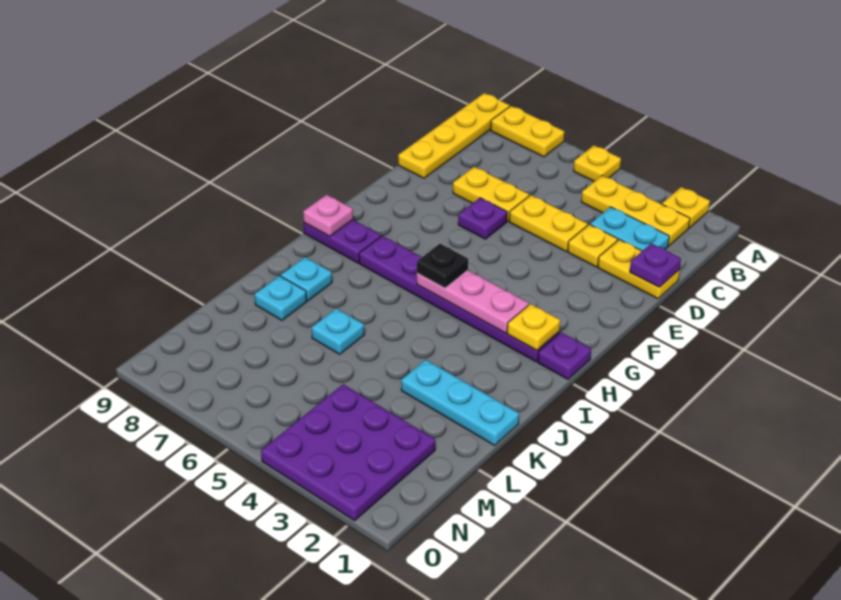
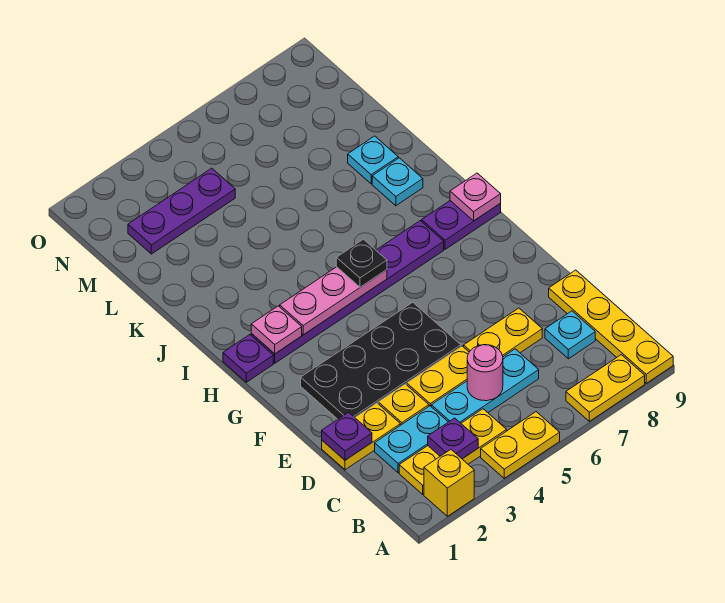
yellow plate A2 level 1 -> yellow brick A2 level 1
yellow plate A5 level 1 -> yellow plate A4:A5 level 1
none -> pink round brick C5 level 2
none -> black plate E2:F5 level 1
purple plate E6 level 1 -> purple plate B3 level 2
yellow plate H2 level 2 -> pink plate H2 level 2
cyan plate K1:K3 level 1 -> cyan plate C4:C6 level 1
cyan plate K6 level 1 -> cyan plate C8 level 1
purple plate M2:O4 level 1 -> purple plate M2:M4 level 1

